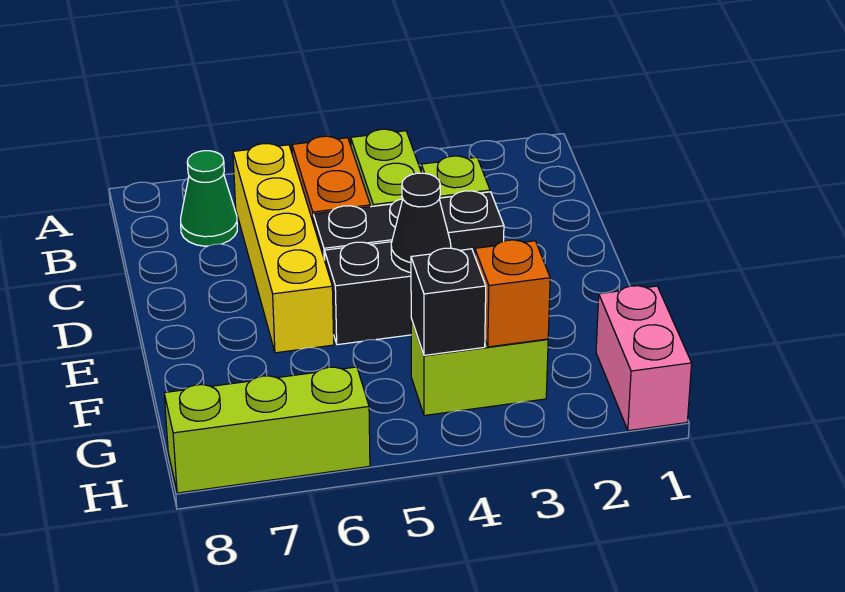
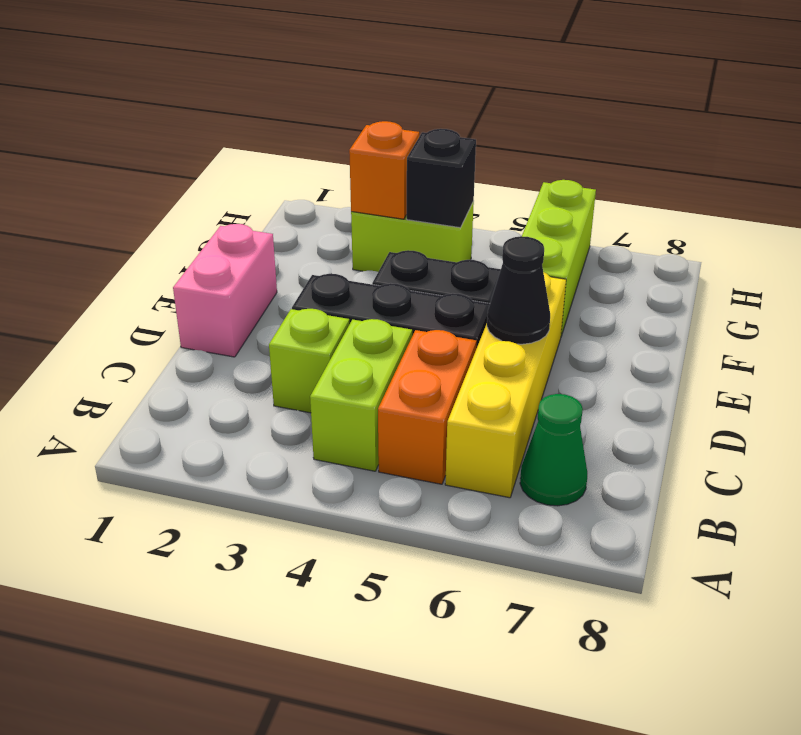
black cone E4 level 2 -> black cone D6 level 2
pink brick G1:H1 level 1 -> pink brick D1:E1 level 1
lime brick H6:H8 level 1 -> lime brick F6:H6 level 1

